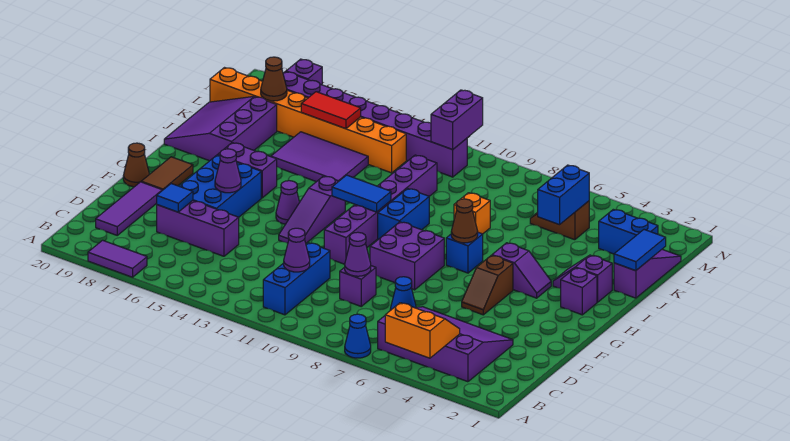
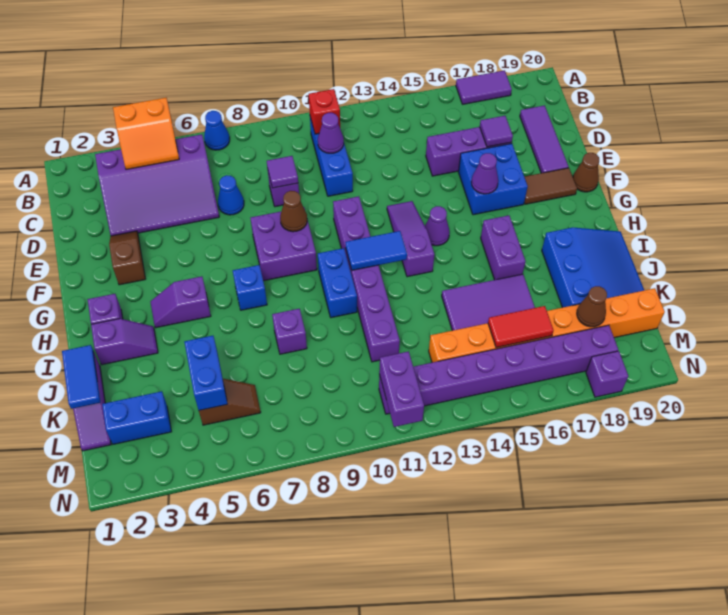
none -> red brick B11 level 2
purple cone D9 level 2 -> purple tile D9 level 2
blue tile D17 level 2 -> purple tile D17 level 2
blue brick E16:G17 level 1 -> blue brick E16:F17 level 1
brown slope F5:G5 level 1 top G -> brown slope E3:F3 level 1 top F
brown tile F19:G19 level 1 -> brown tile F18:F19 level 1
brown cone H7 level 2 -> brown cone F9 level 2
purple brick H16:H17 level 1 -> purple brick H16:I16 level 1
purple slope I18:K20 level 1 top 18 -> blue slope I18:K20 level 1 top 18
orange brick J8 level 1 -> purple brick J8 level 1

